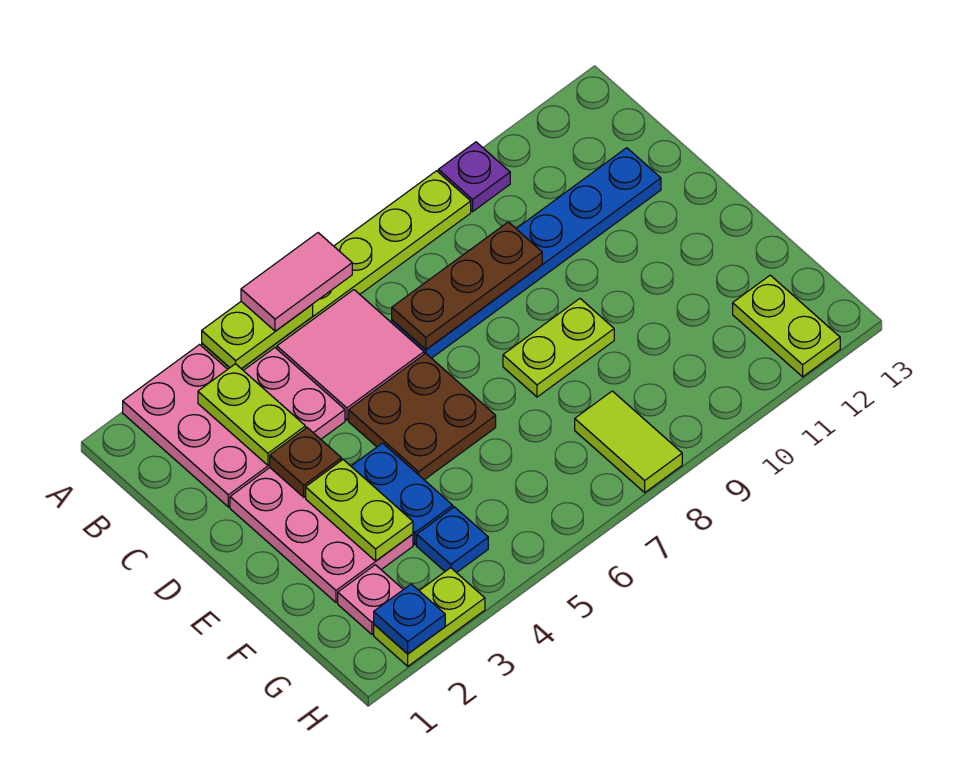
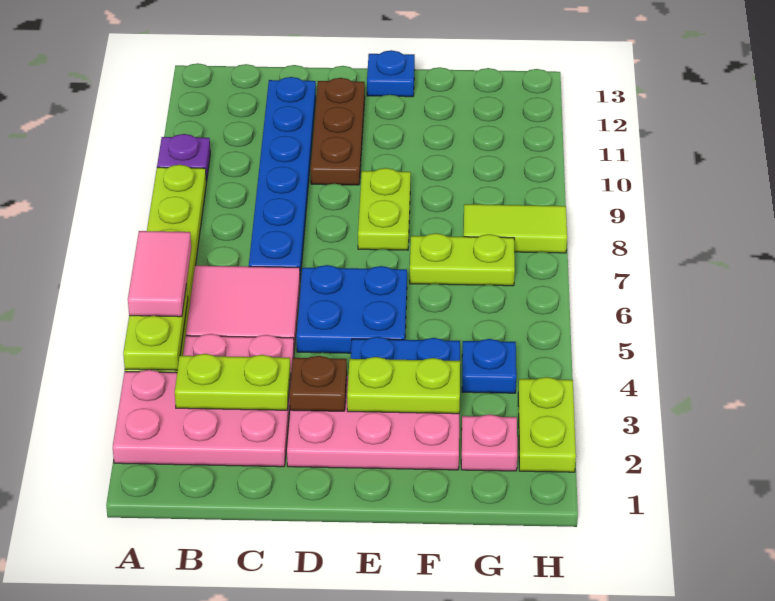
brown plate C7:C9 level 2 -> brown plate D10:D12 level 1
brown plate D5:E6 level 1 -> blue plate D5:E6 level 1
lime plate G12:H12 level 1 -> lime plate F7:G7 level 1
blue plate H2 level 2 -> blue plate E13 level 1

